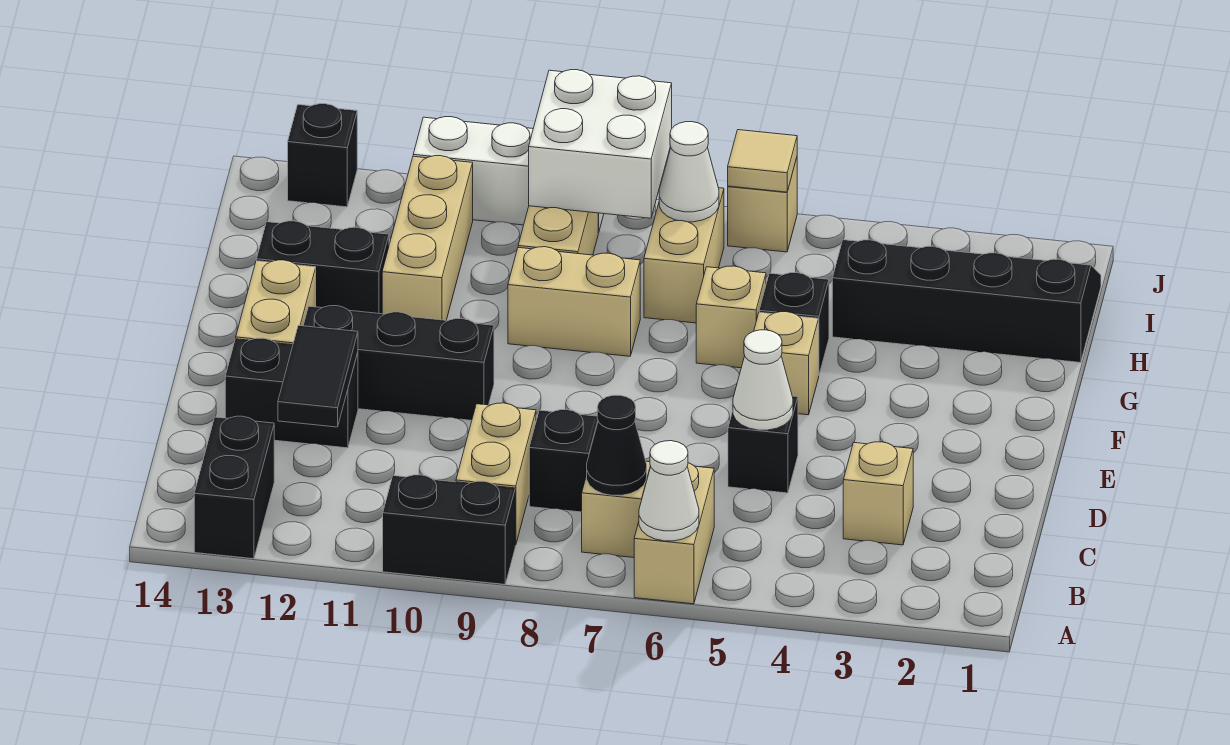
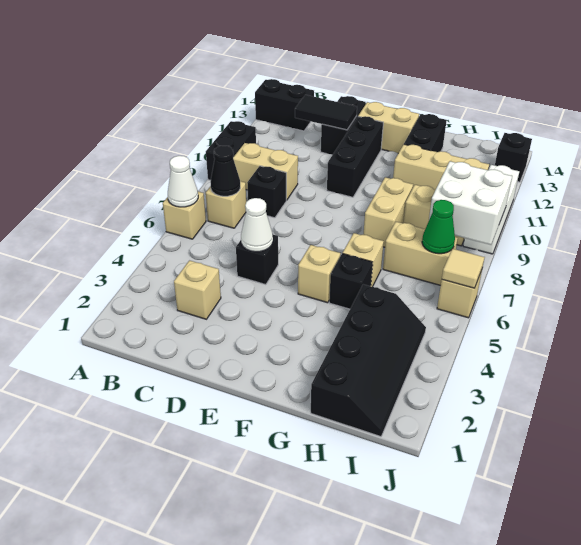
tan brick A6:B6 level 1 -> tan brick A6 level 1
white cone I7 level 2 -> green cone I7 level 2

